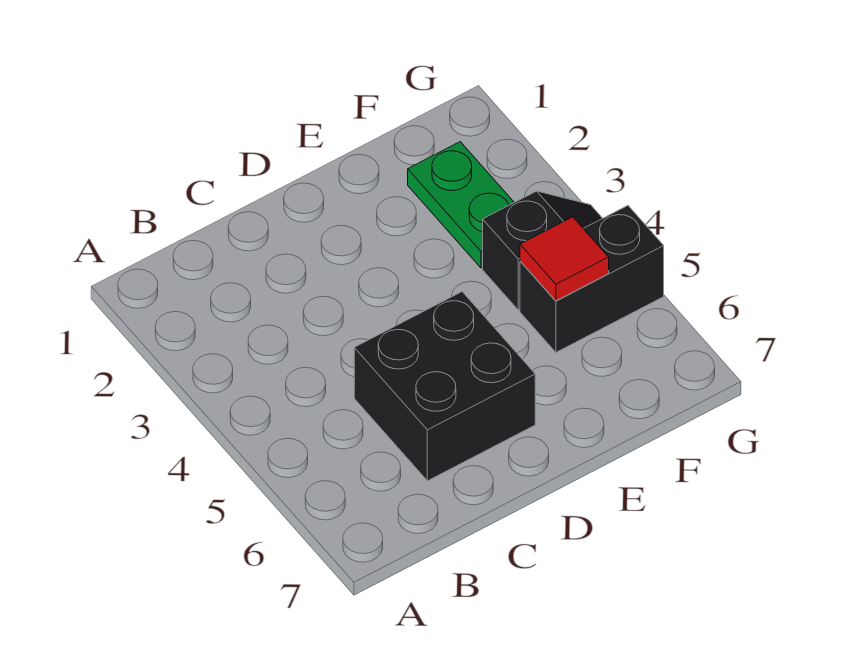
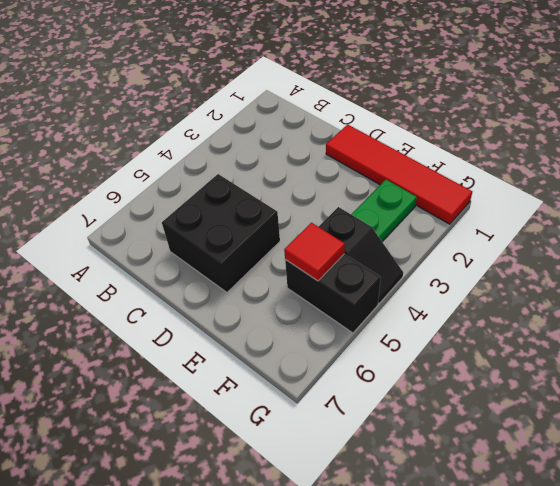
none -> red tile D1:G1 level 1

